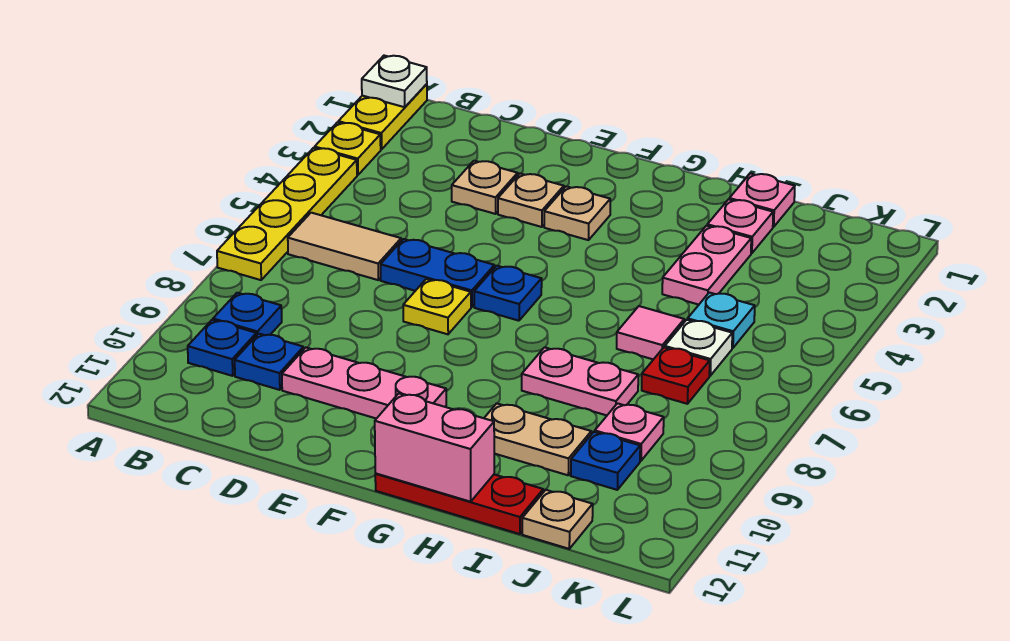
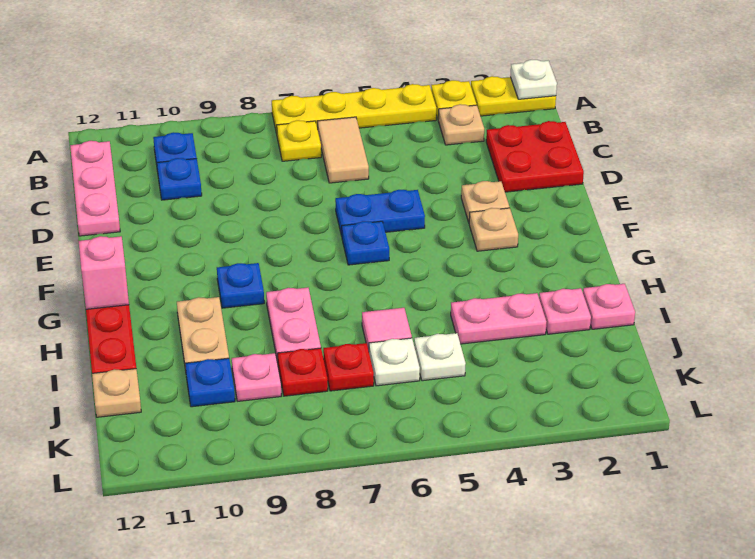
blue plate B9 level 1 -> blue plate G9 level 1
none -> red plate C1:D2 level 1
tan plate D3 level 1 -> tan plate B3 level 1
blue plate D6:E6 level 1 -> blue plate E5:E6 level 1
pink plate D10:F10 level 1 -> pink plate B12:D12 level 1
yellow plate E7 level 1 -> yellow plate B7 level 1
pink brick G12:H12 level 2 -> pink brick G12 level 2
cyan plate J5 level 1 -> white plate J5 level 1
none -> red plate J8 level 1

